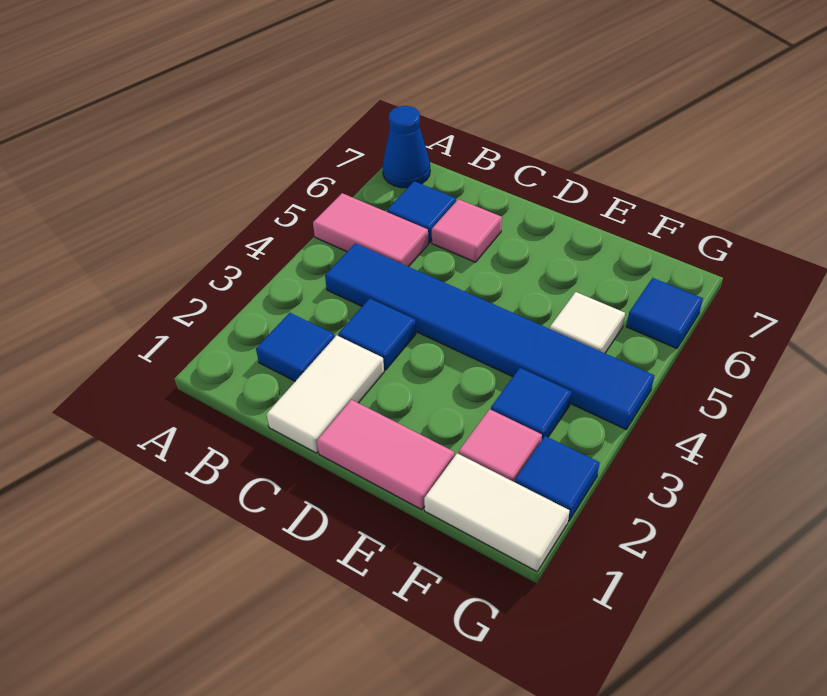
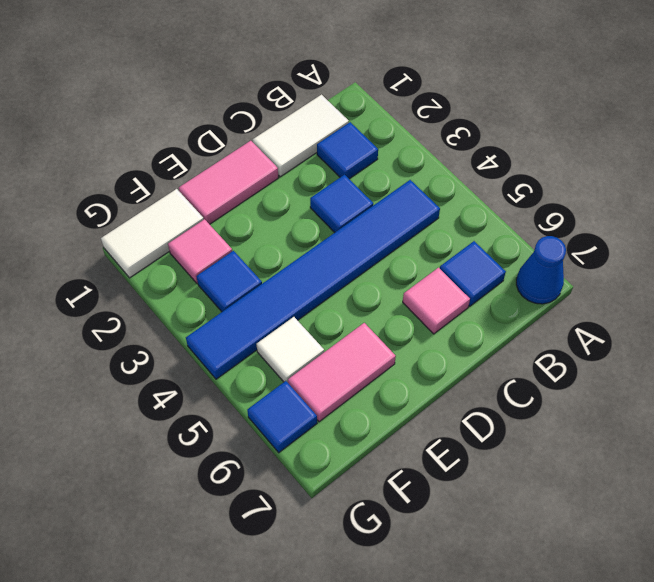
pink tile A5:B5 level 1 -> pink tile E6:F6 level 1
white tile C1:C2 level 1 -> white tile B1:C1 level 1
blue tile G2 level 1 -> none

